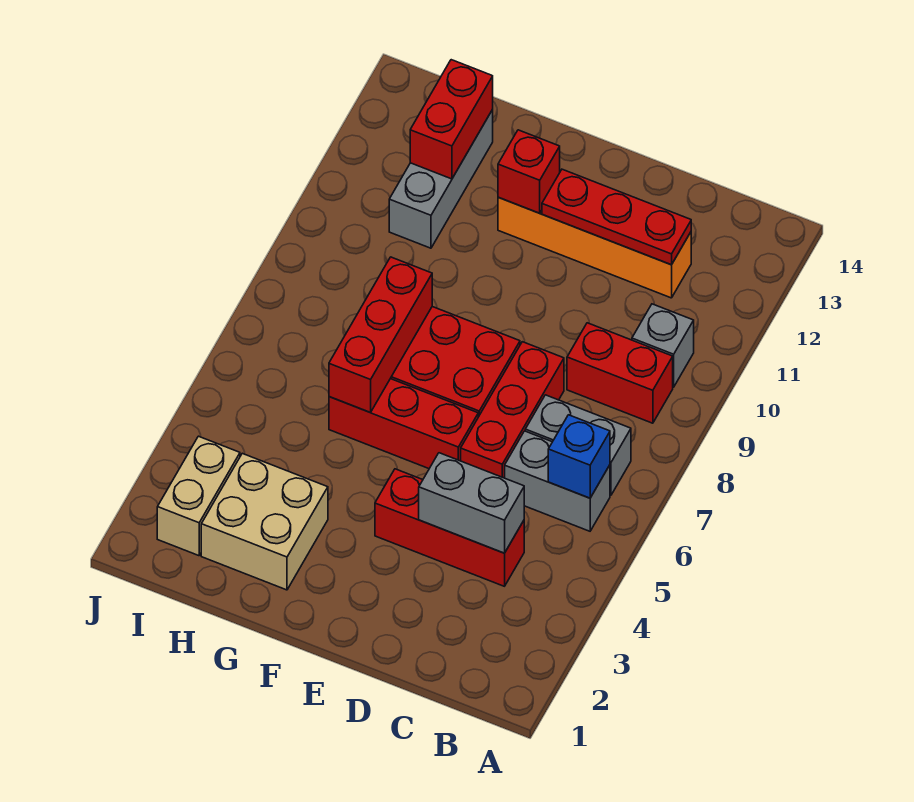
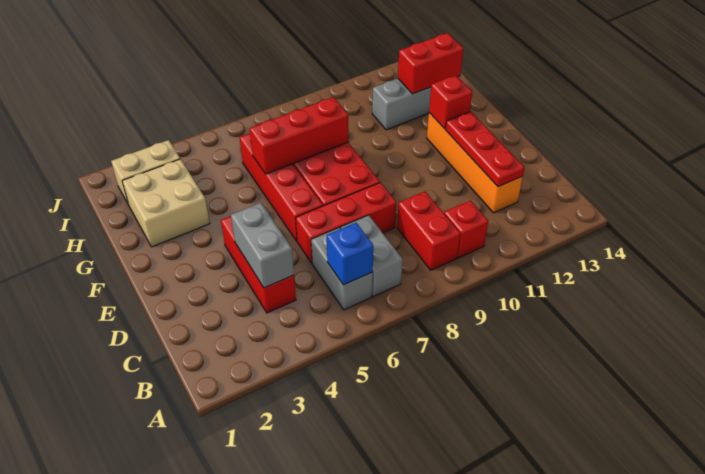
grey brick B10 level 1 -> red brick B10 level 1
red brick E6:G6 level 1 -> red brick E6:H6 level 1

